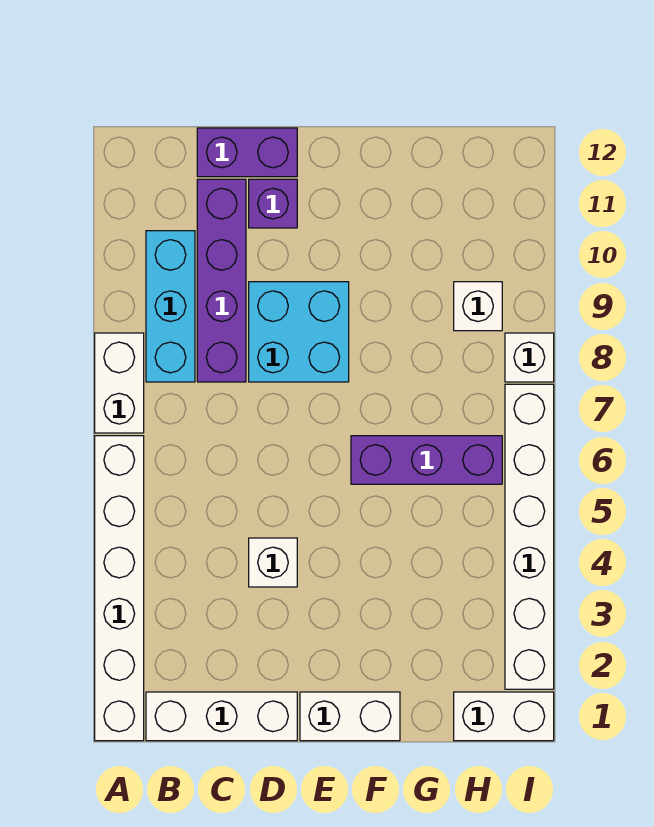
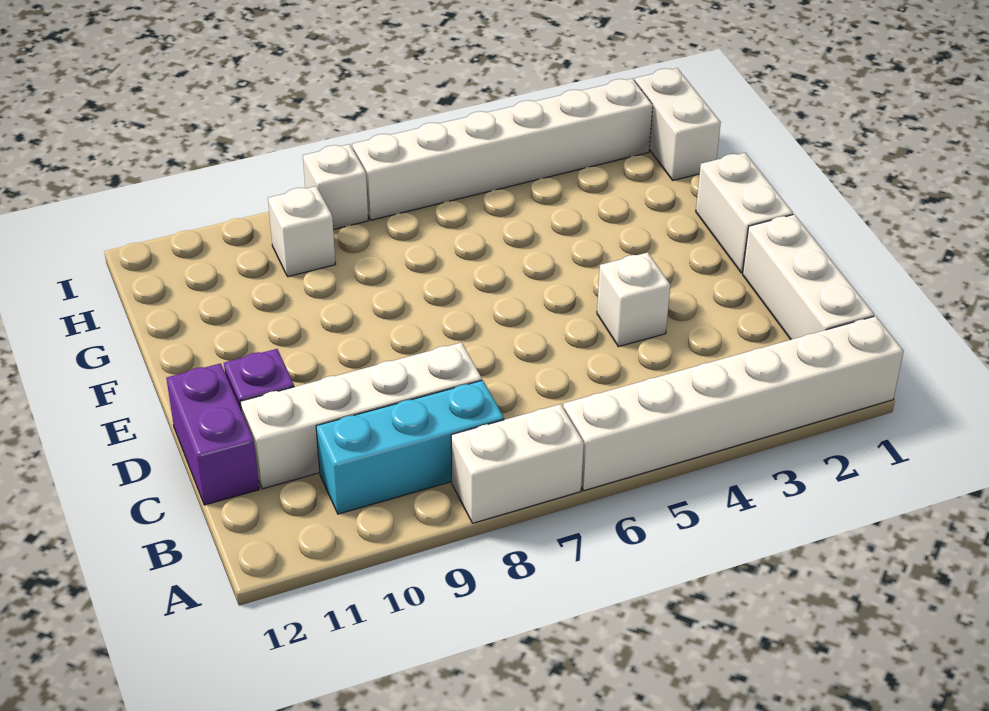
purple brick C8:C11 level 1 -> white brick C8:C11 level 1
cyan brick D8:E9 level 1 -> none
purple brick F6:H6 level 1 -> none

